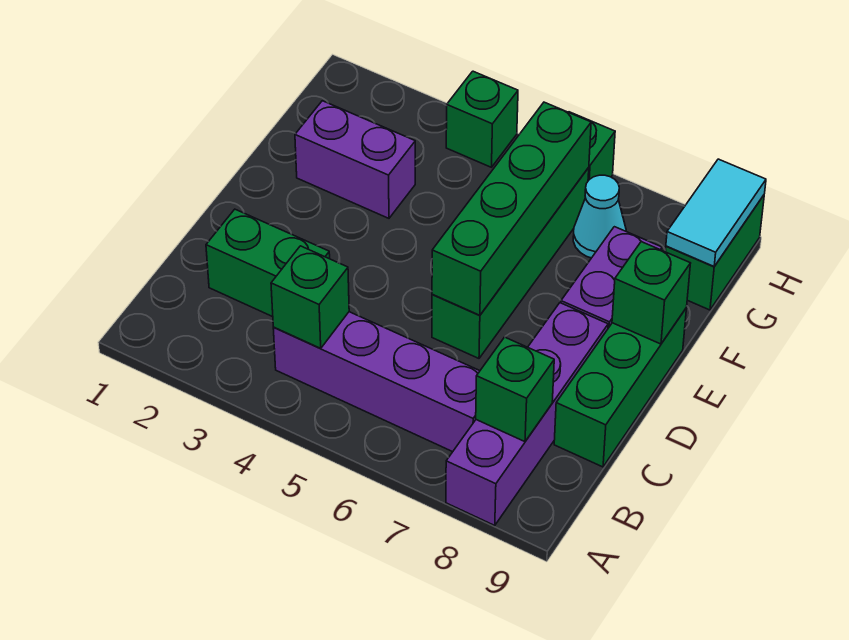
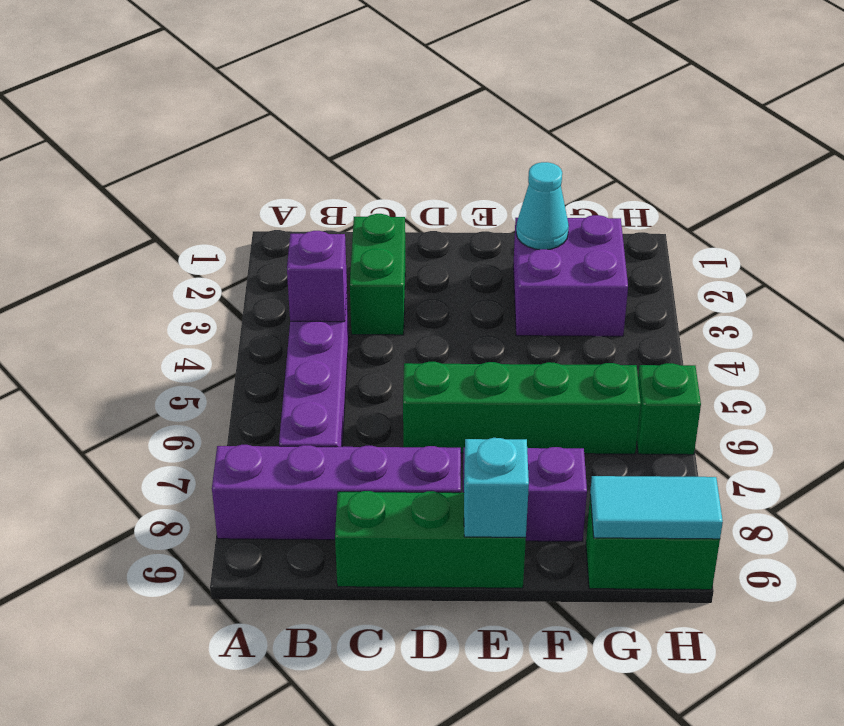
green brick B4 level 2 -> purple brick B4 level 2
green brick B8 level 2 -> none
green brick D6:G6 level 2 -> none
green brick E9 level 2 -> cyan brick E9 level 2
purple brick F2:F3 level 1 -> purple brick F2:G3 level 1
cyan cone G7 level 1 -> cyan cone F2 level 2
green brick H4 level 1 -> none

